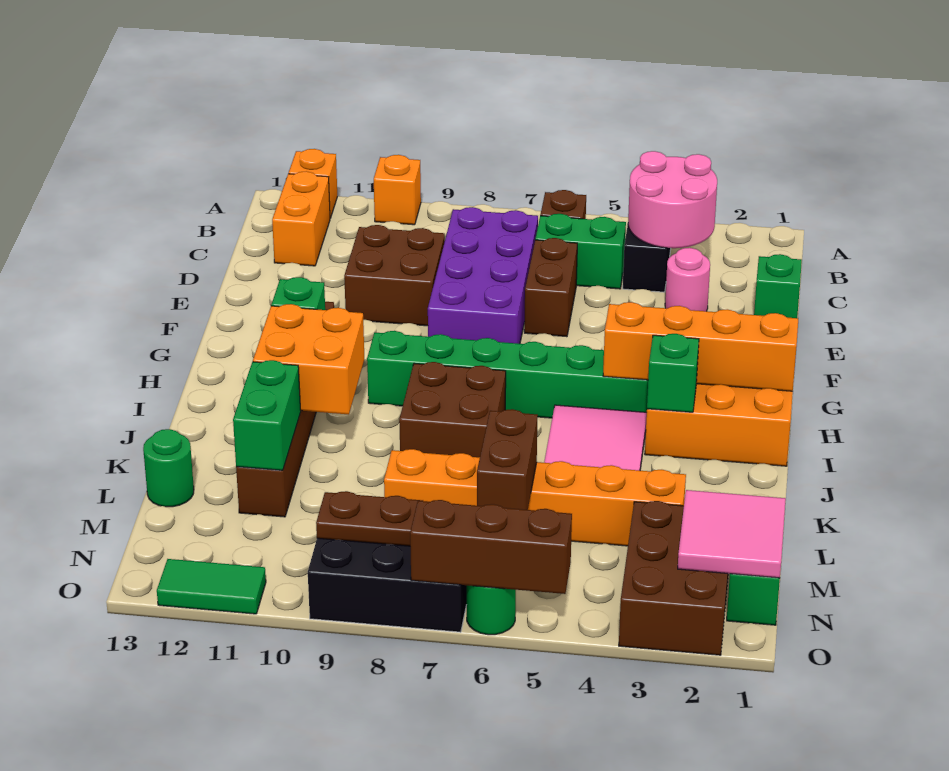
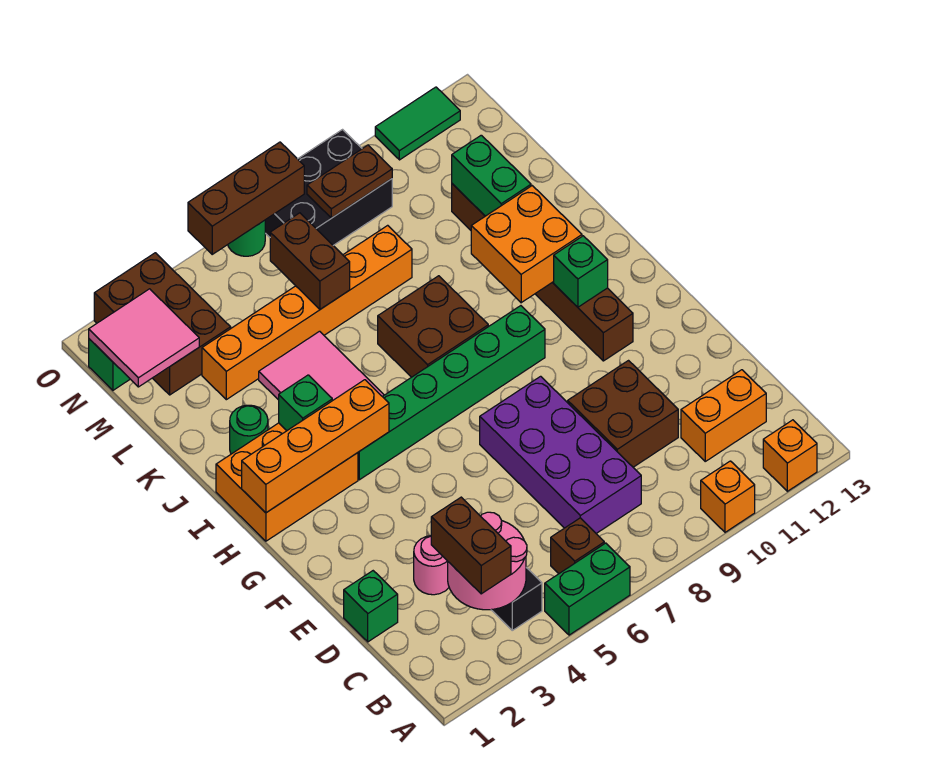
orange brick B12:C12 level 1 -> orange brick C11:C12 level 1
green brick C5:C6 level 1 -> green brick A5:A6 level 1
brown brick D6:E6 level 1 -> brown brick B3:C3 level 3
green round brick L13 level 1 -> green round brick J2 level 1

